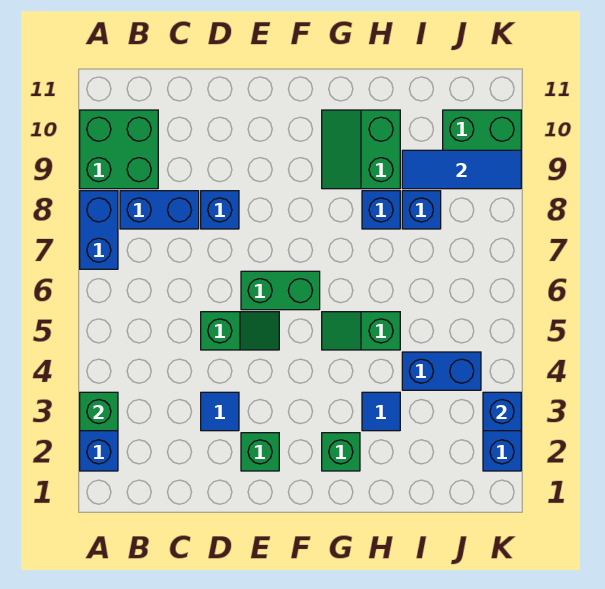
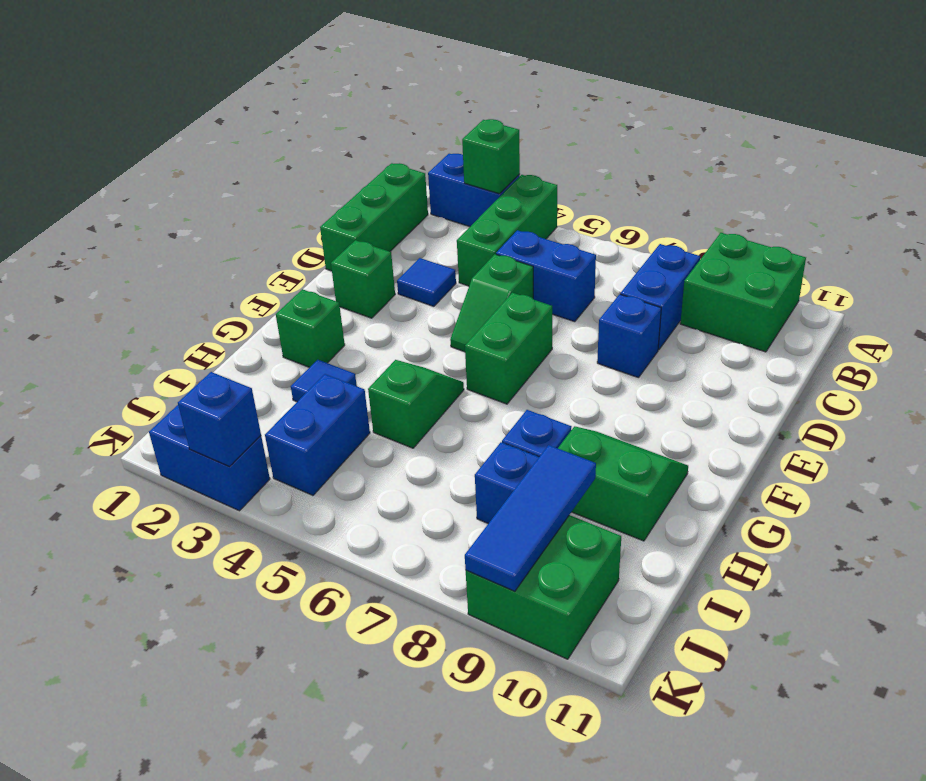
none -> green brick A4:C4 level 1
blue brick A7:A8 level 1 -> blue brick C5:C6 level 1
none -> green brick B1:D1 level 1

